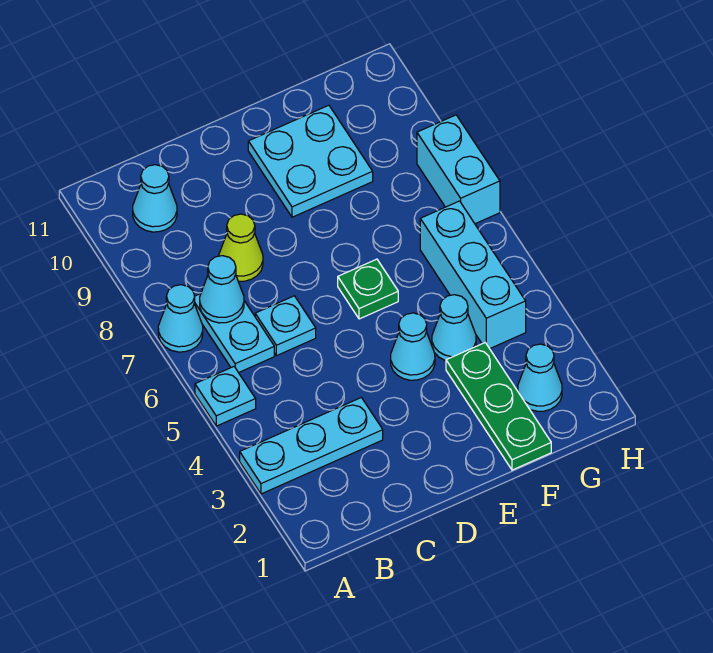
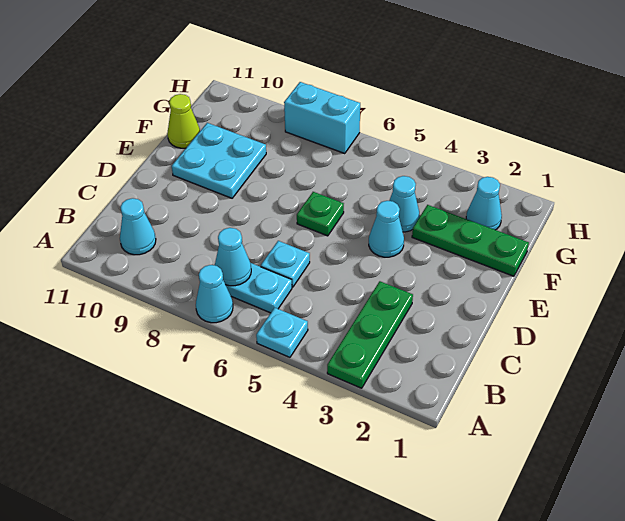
cyan plate A3:C3 level 1 -> green plate A3:C3 level 1
lime cone C8 level 1 -> lime cone F11 level 1
cyan brick G4:G6 level 1 -> none

